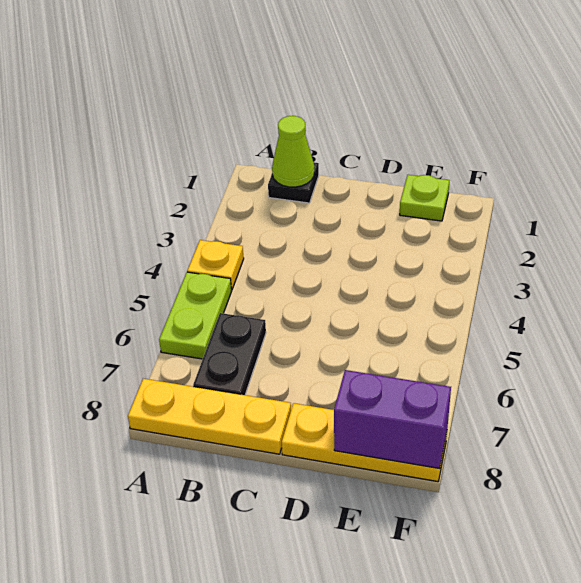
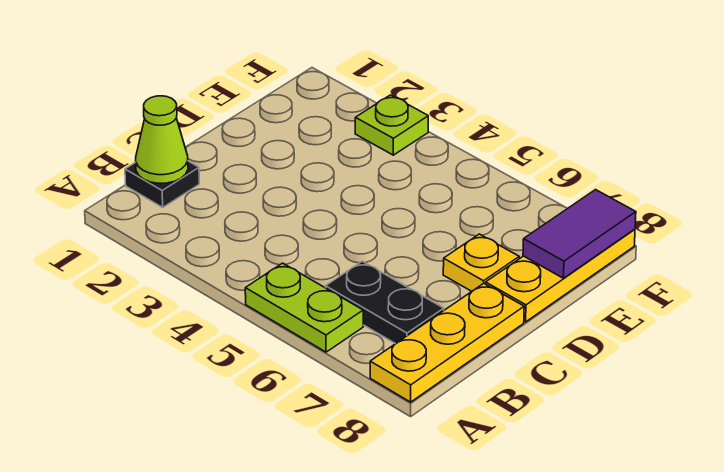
yellow plate A4 level 1 -> yellow plate D7 level 1
lime plate E1 level 1 -> lime plate F3 level 1
purple brick E8:F8 level 2 -> purple tile E8:F8 level 2

